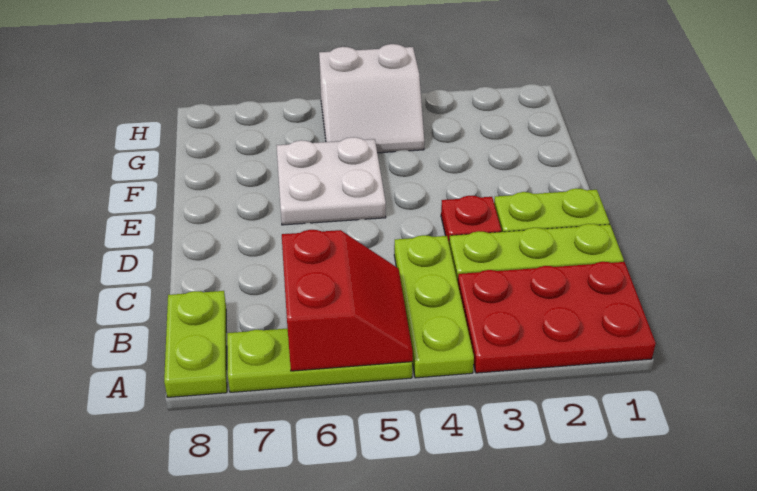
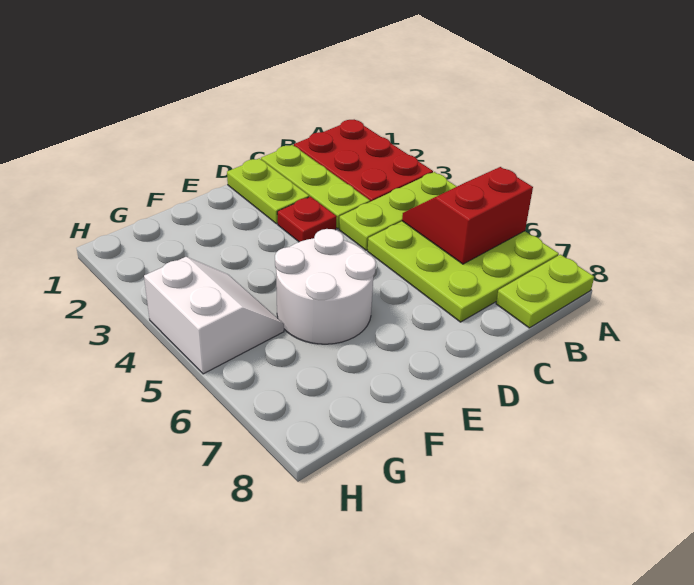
lime plate A5:A7 level 1 -> lime plate A5:C7 level 1
white plate E5:F6 level 1 -> white round brick E5:F6 level 1

